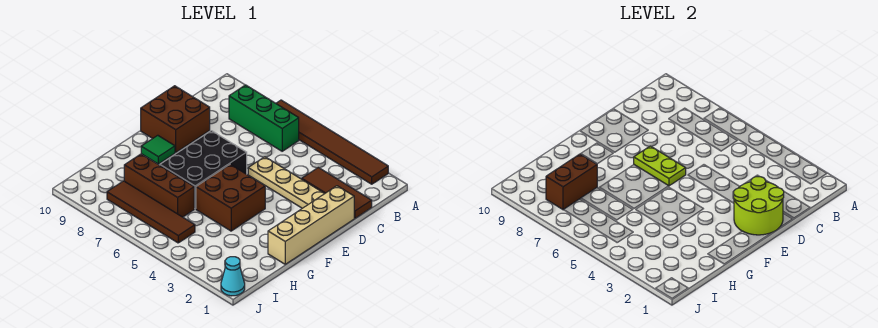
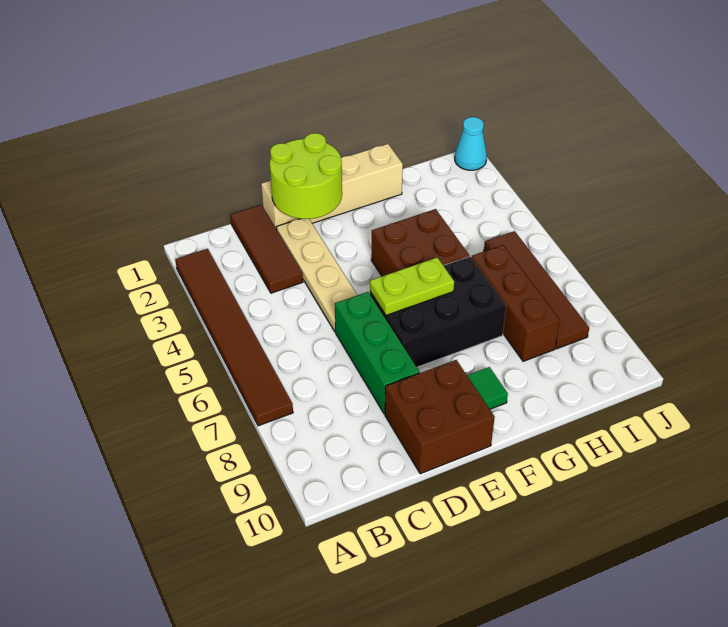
green brick B6:B8 level 1 -> green brick D6:D8 level 1
lime plate E6:E7 level 2 -> lime plate E6:F6 level 2
brown brick H8:I8 level 2 -> none

